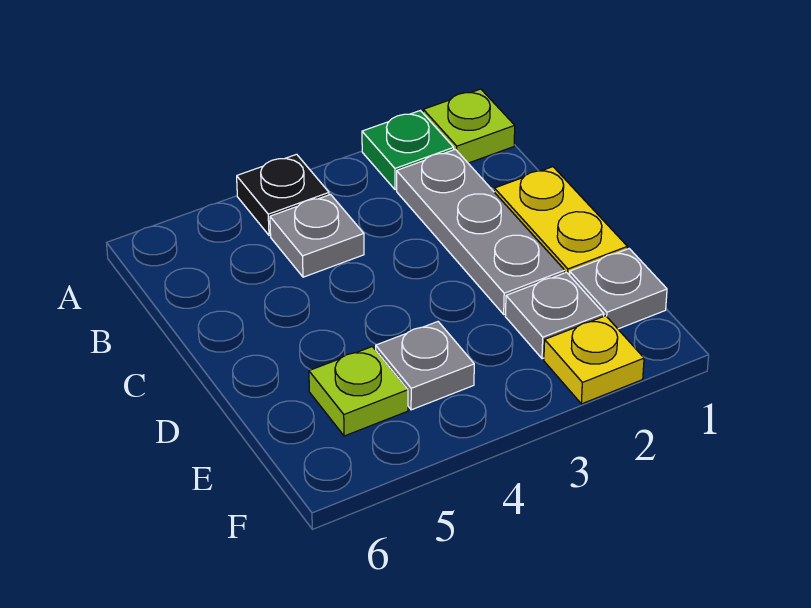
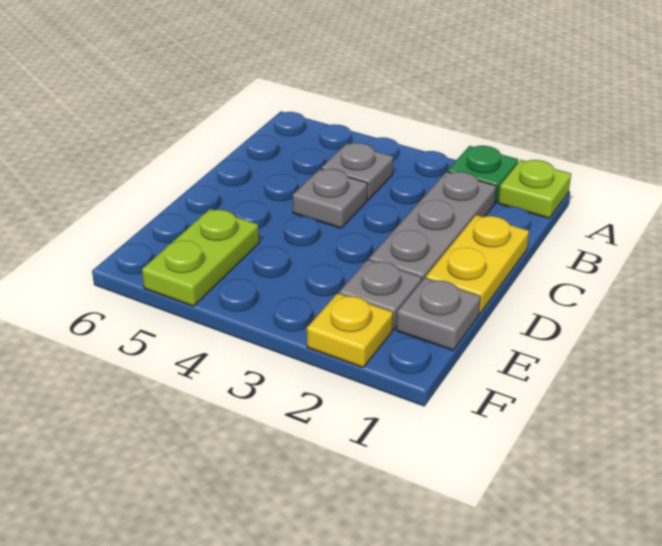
black plate A4 level 1 -> none
grey plate E4 level 1 -> grey plate C4 level 1
lime plate E5 level 1 -> lime plate E5:F5 level 1

